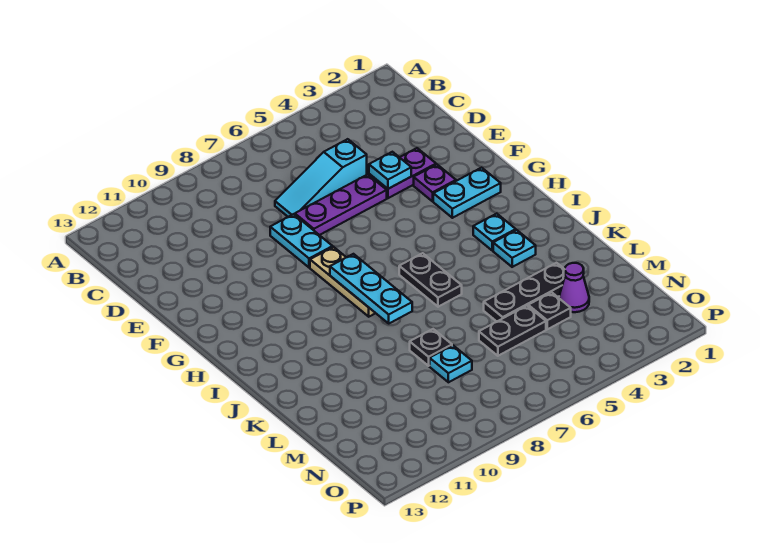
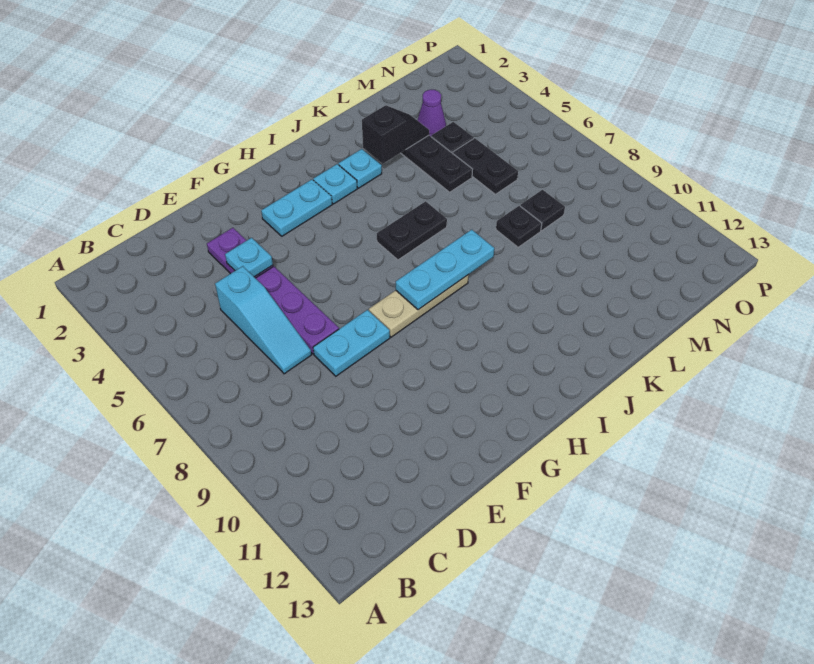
purple plate F3 level 1 -> none
cyan plate G2:G3 level 1 -> cyan plate G3:H3 level 1
none -> black slope K3:L3 level 2 top K
cyan plate M8 level 1 -> black plate M8 level 1

